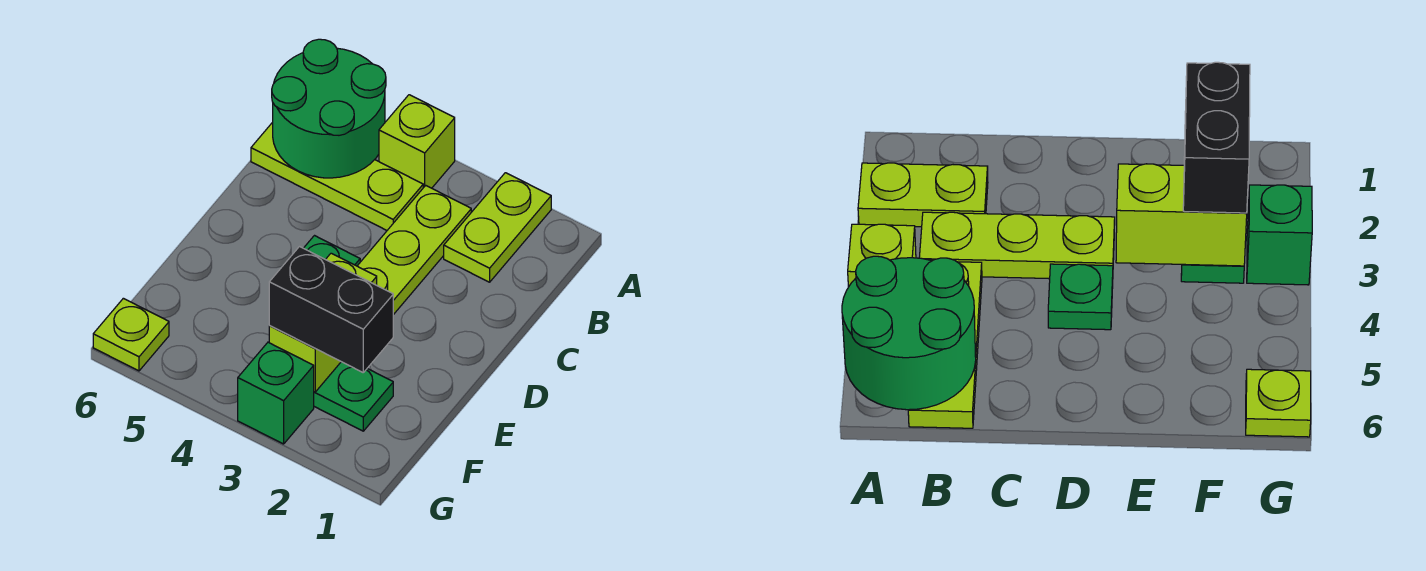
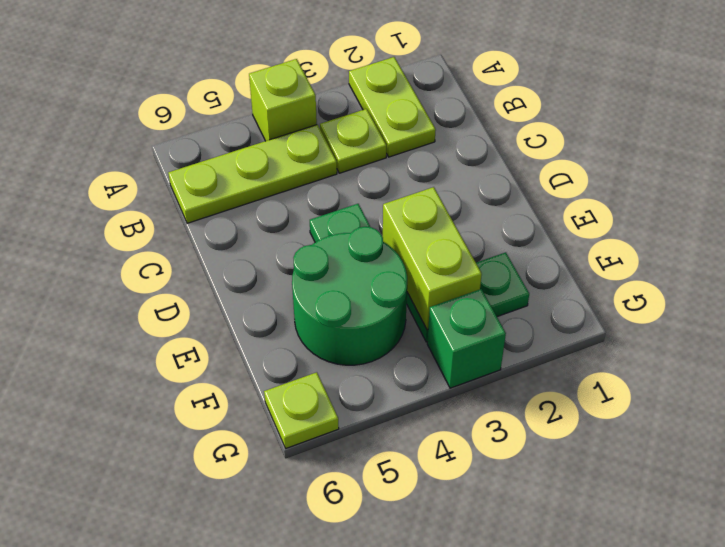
green round brick A5:B6 level 2 -> green round brick E4:F5 level 1
lime plate B3:D3 level 1 -> lime plate B3 level 1
black brick F2:F3 level 3 -> none

